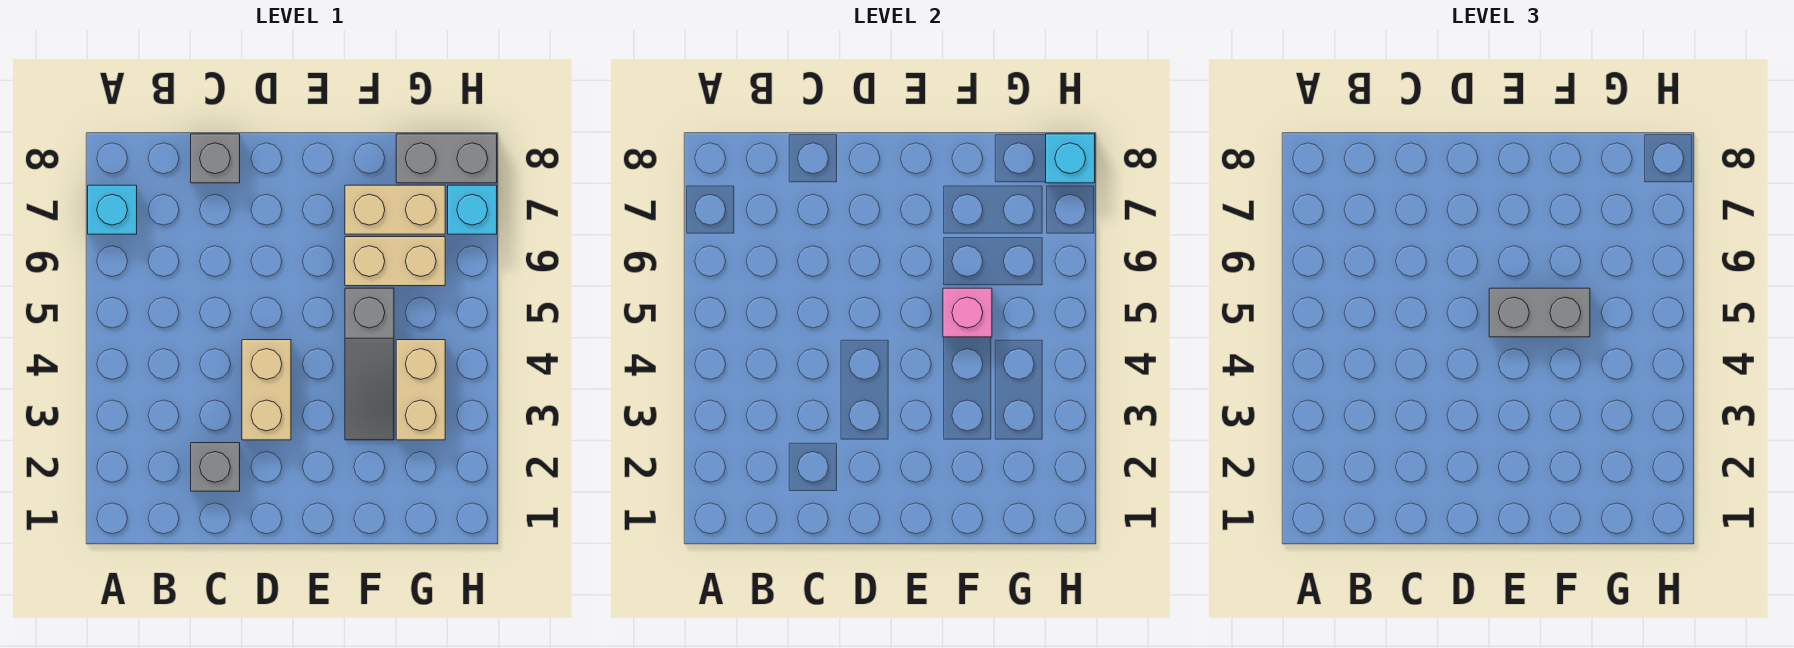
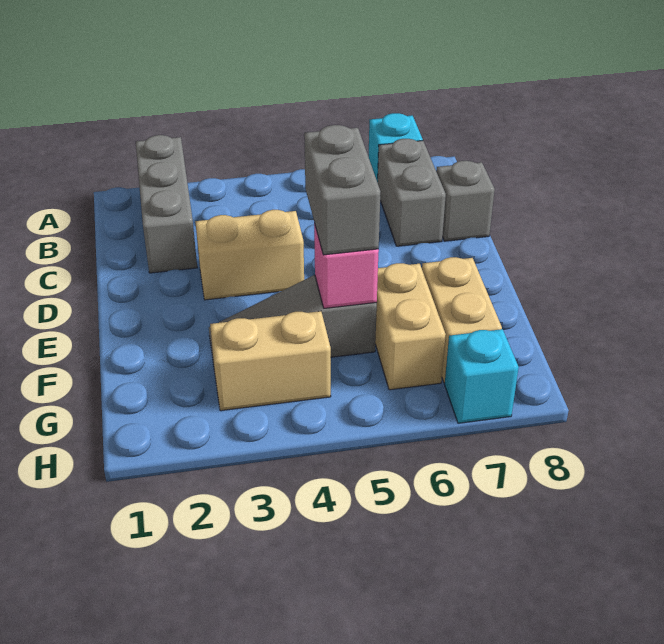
grey brick C2 level 1 -> grey brick A2:C2 level 1
grey brick G8:H8 level 1 -> grey brick B7:C7 level 1
cyan brick H8 level 2 -> none

